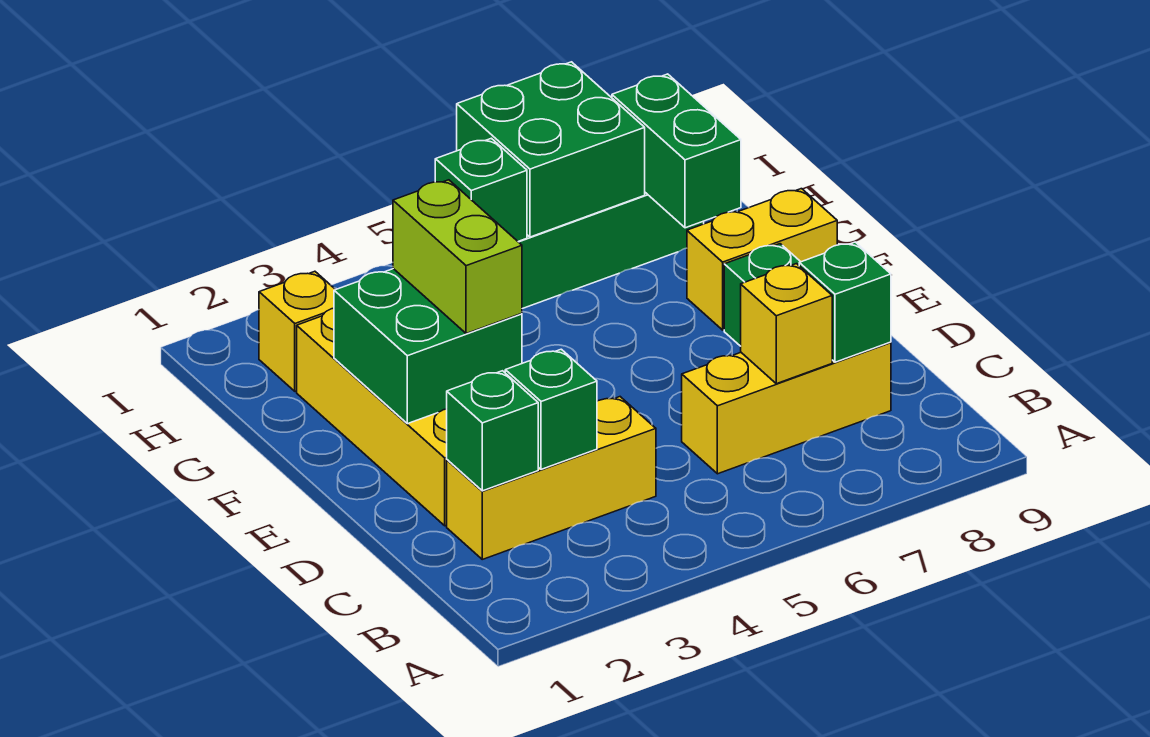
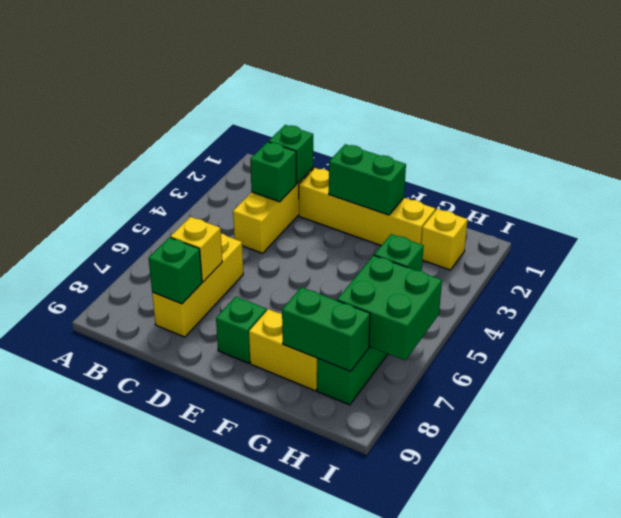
green brick E2:F3 level 2 -> green brick E2:F2 level 2
lime brick E3:F3 level 3 -> none
yellow brick F8:F9 level 1 -> yellow brick F8:G8 level 1

